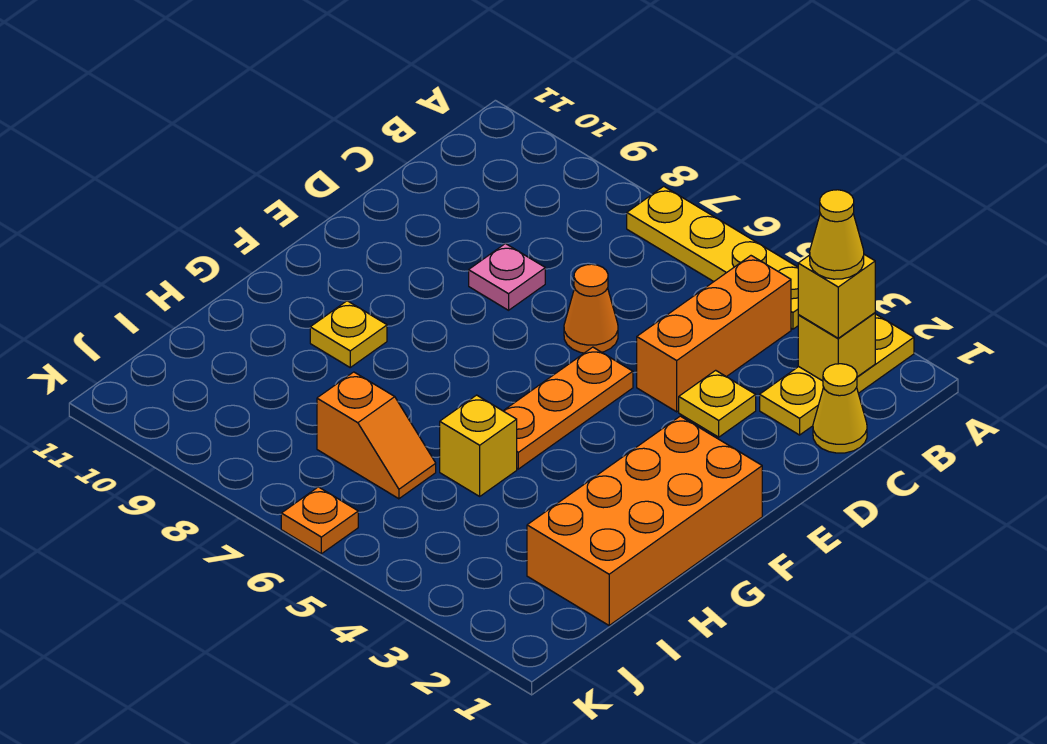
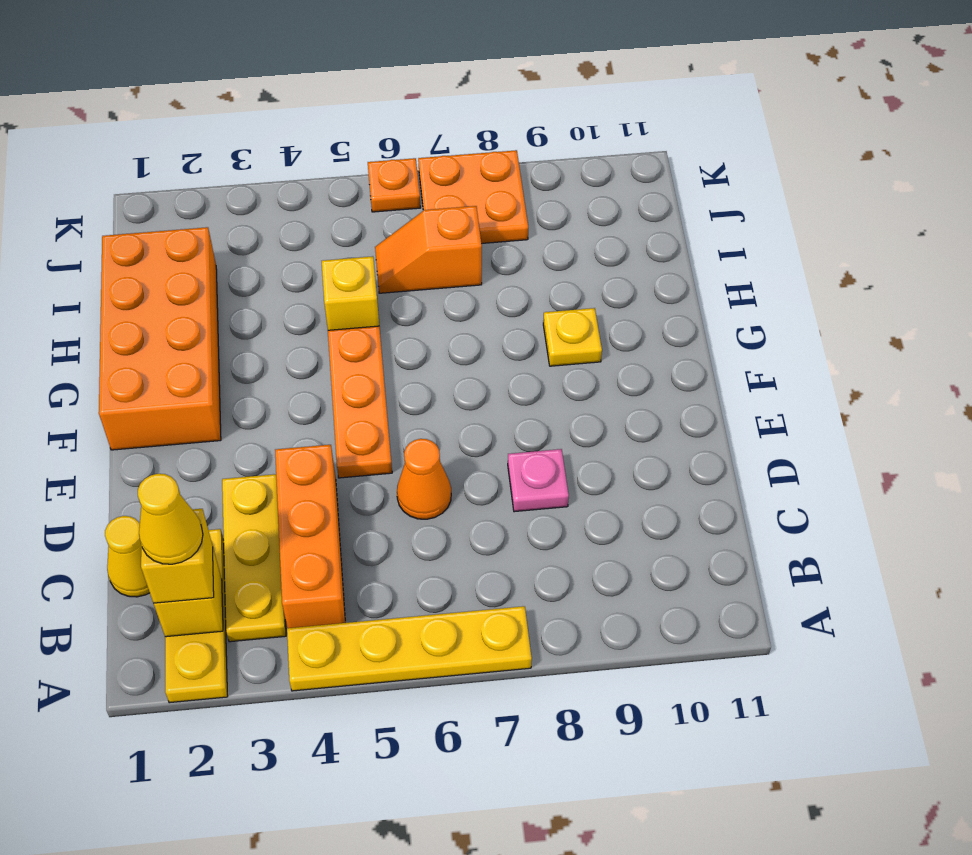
yellow plate D3 level 1 -> yellow plate B3:D3 level 1
none -> orange plate J7:K8 level 1

